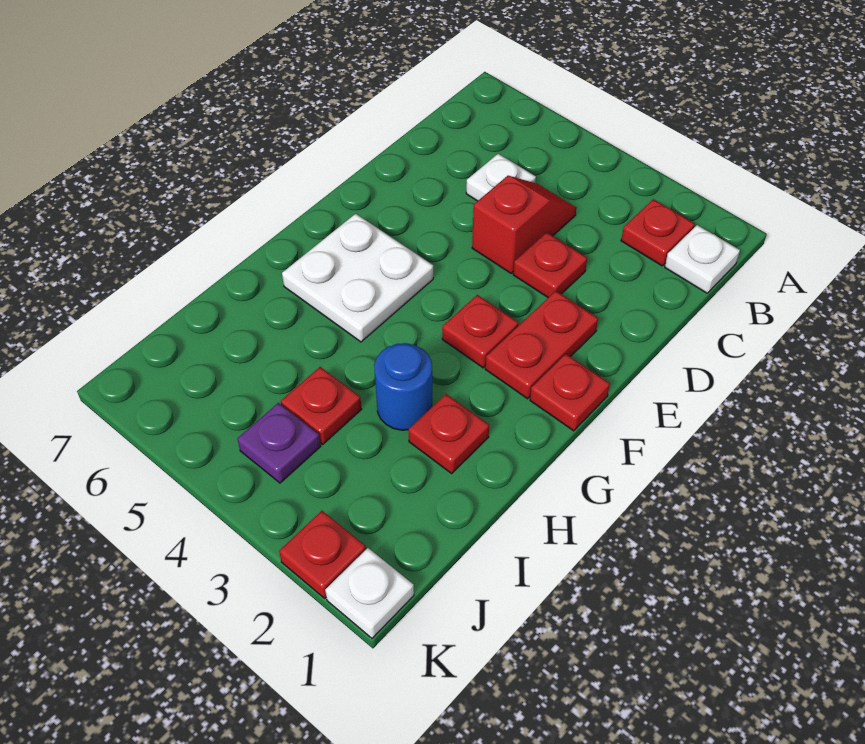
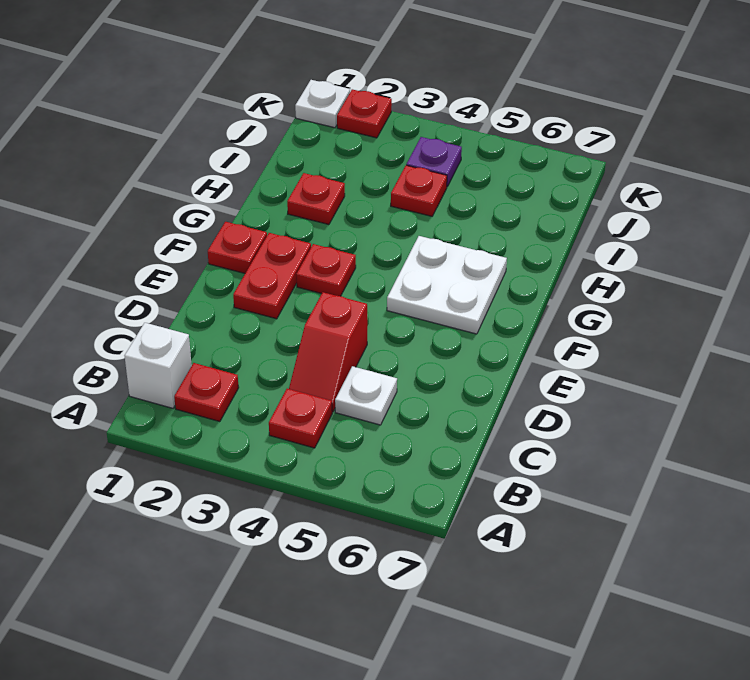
white plate B1 level 1 -> white brick B1 level 1
red plate D3 level 1 -> red plate B4 level 1
blue round brick H3 level 1 -> none

